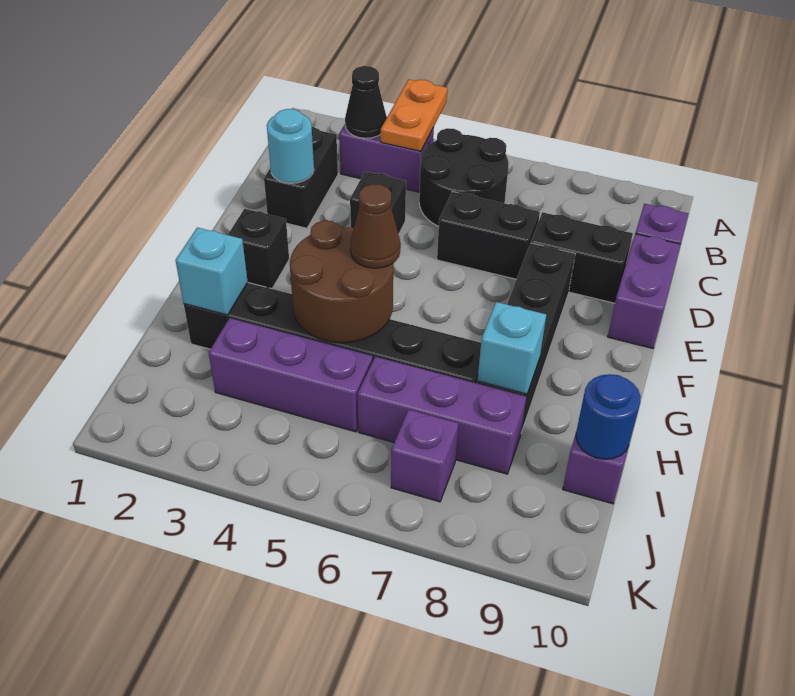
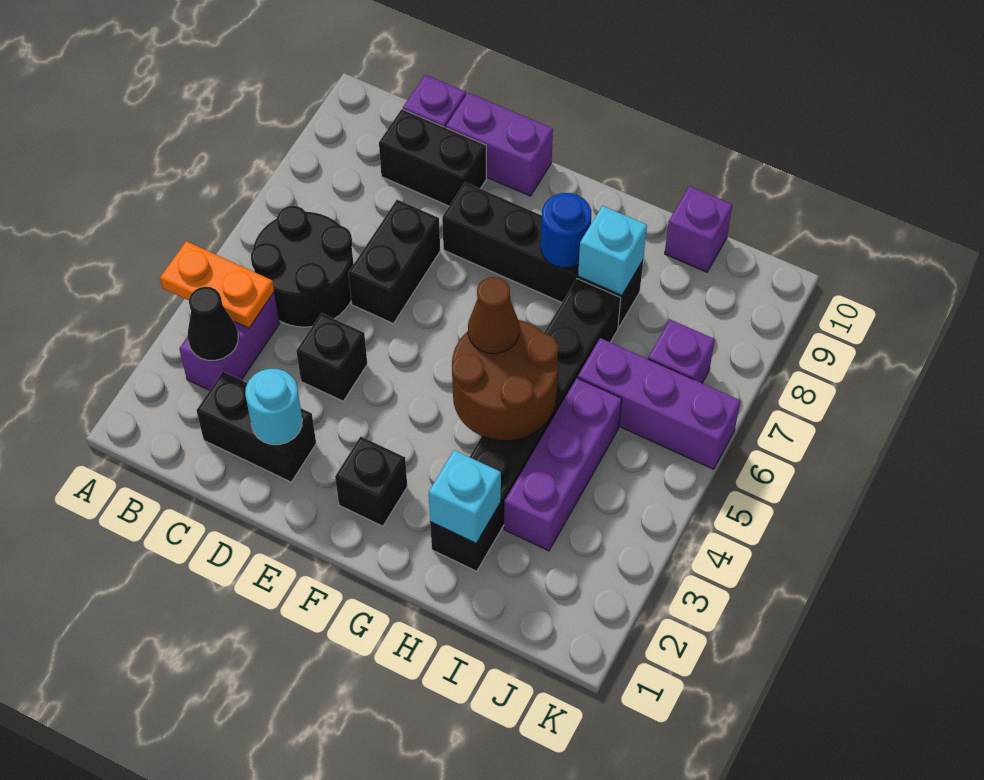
black brick D8:D9 level 1 -> black brick C9:D9 level 1
purple brick I6:I8 level 1 -> purple brick I6:K6 level 1
blue round brick I10 level 2 -> blue round brick G8 level 2

